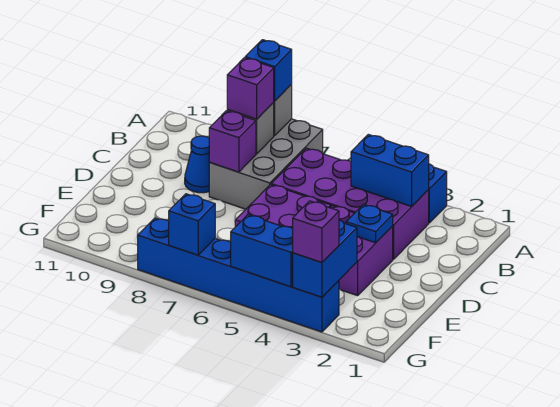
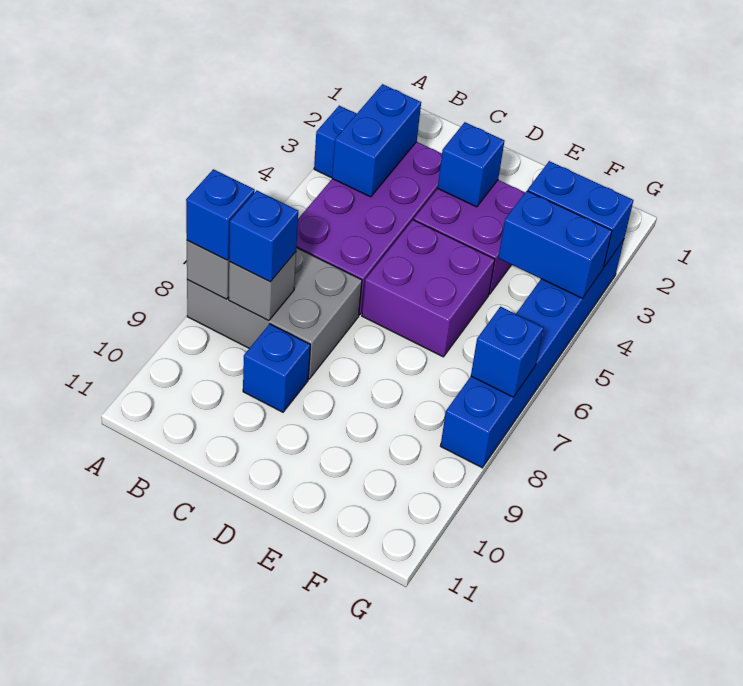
purple brick B8 level 3 -> blue brick B8 level 3
purple brick C8 level 2 -> none
blue cone C9 level 1 -> blue brick C9 level 1
blue plate D3 level 2 -> blue brick D3 level 2
purple brick G3 level 3 -> none
blue brick G4:G5 level 2 -> blue brick F4:G4 level 2

